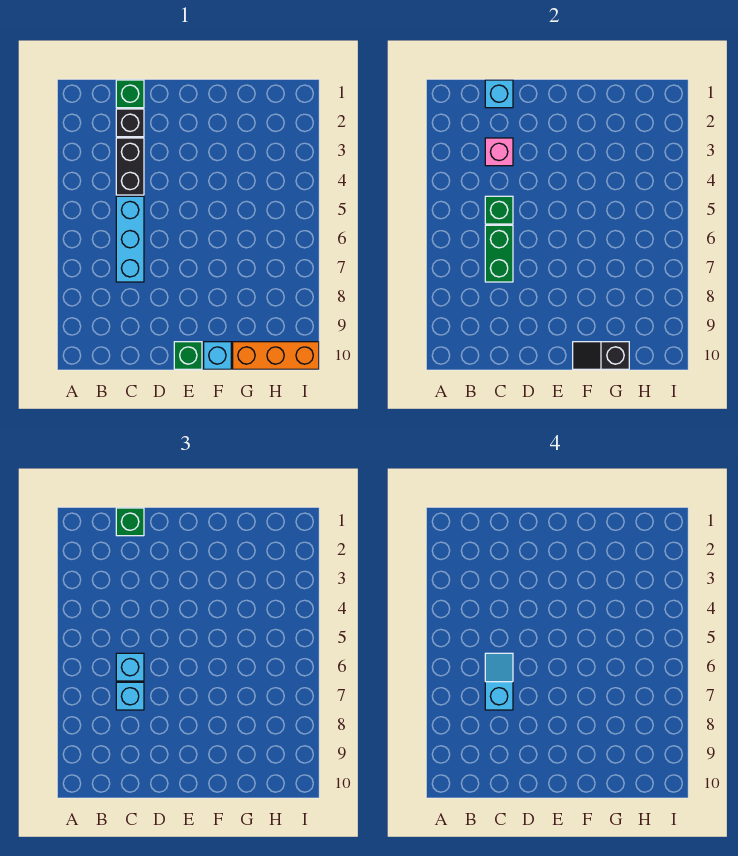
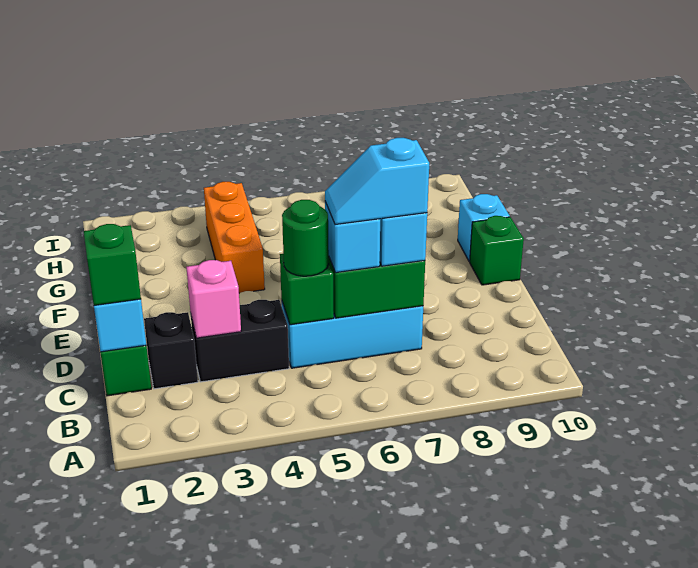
none -> green round brick C5 level 3
black slope F10:G10 level 2 top G -> none
orange brick G10:I10 level 1 -> orange brick F4:H4 level 1

